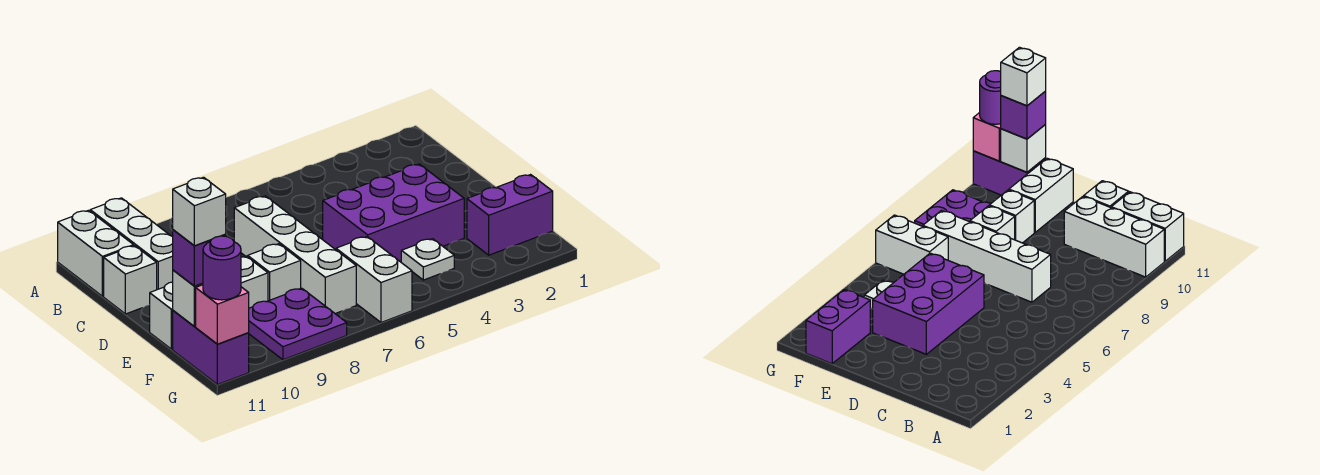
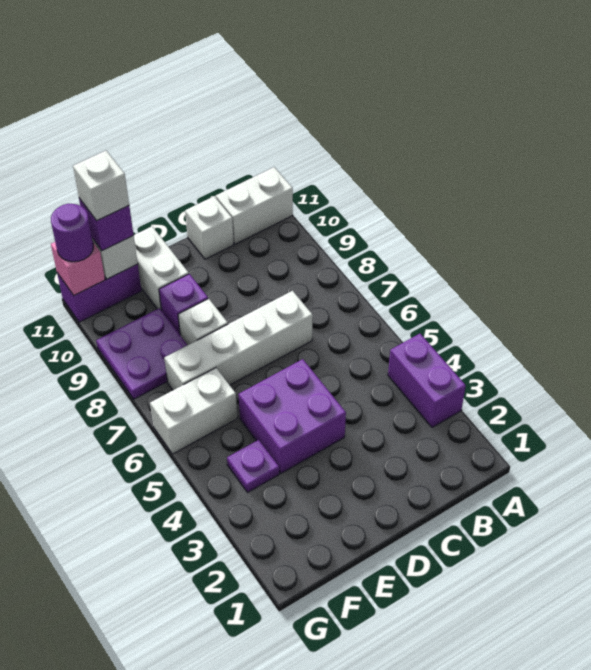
white brick A10:C10 level 1 -> none
purple brick D3:E5 level 1 -> purple brick D4:E5 level 1
white brick E9 level 1 -> purple brick E9 level 1
purple brick F1:F2 level 1 -> purple brick A3:A4 level 1
white plate F4 level 1 -> purple plate F4 level 1

